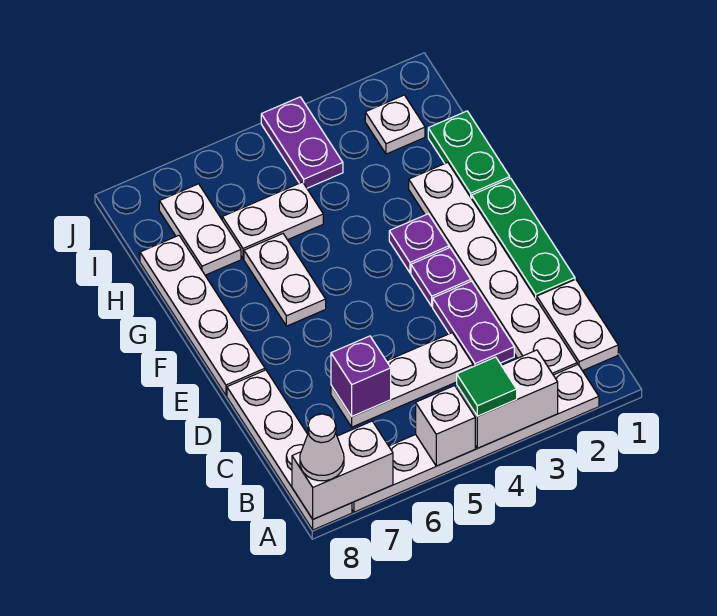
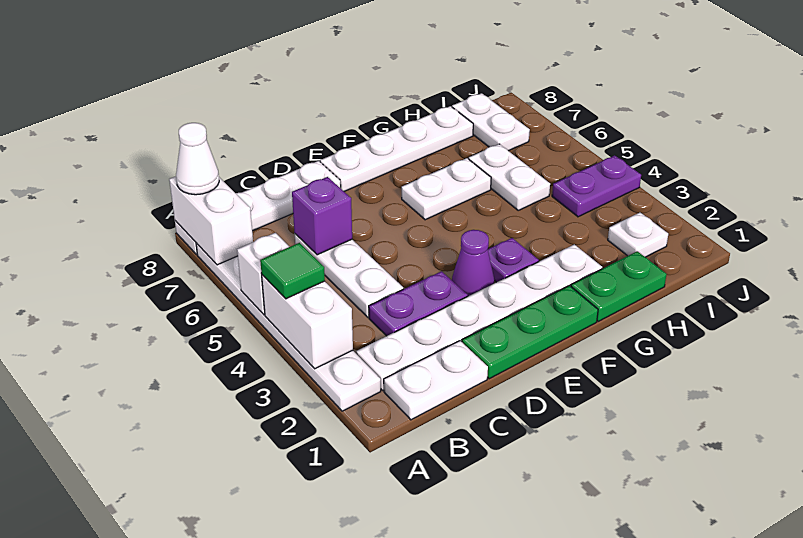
purple plate E3 level 1 -> purple cone E3 level 1
white plate H7:I7 level 1 -> white plate I7:I8 level 1

